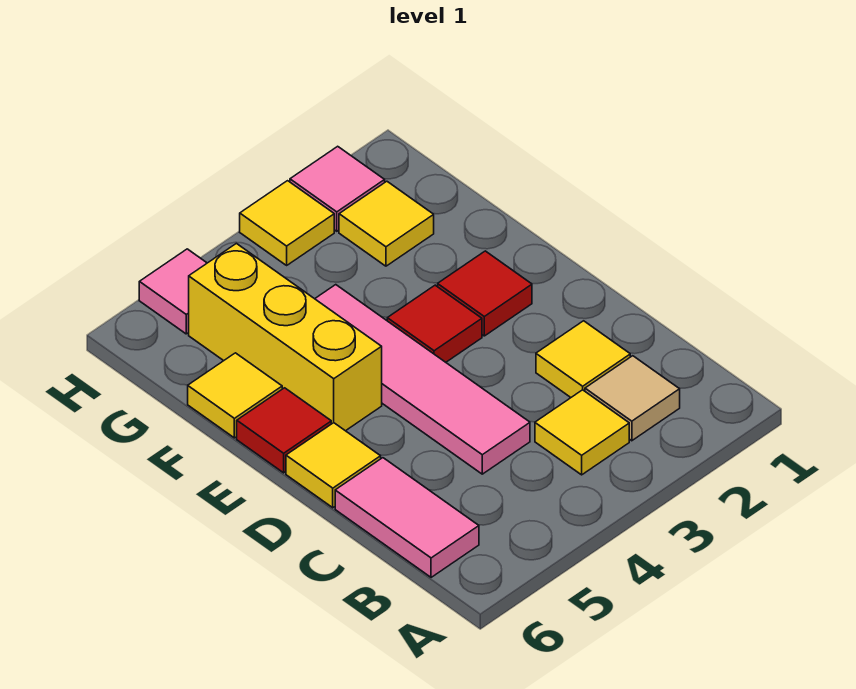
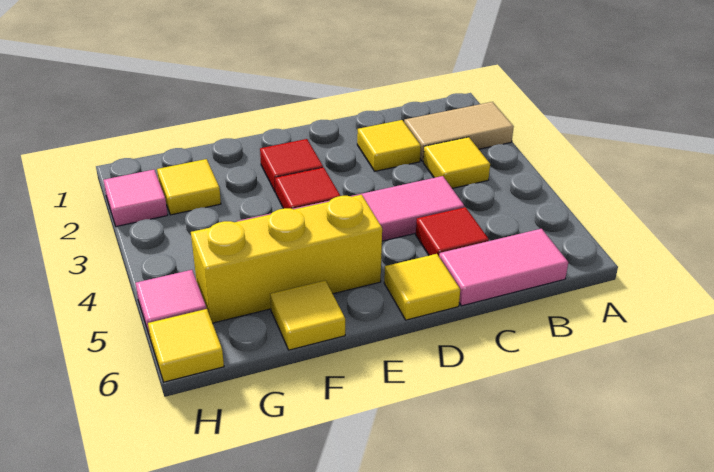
tan tile B2 level 1 -> tan tile A2:B2 level 1
red tile E6 level 1 -> red tile C5 level 1
yellow tile H3 level 1 -> yellow tile H6 level 1

